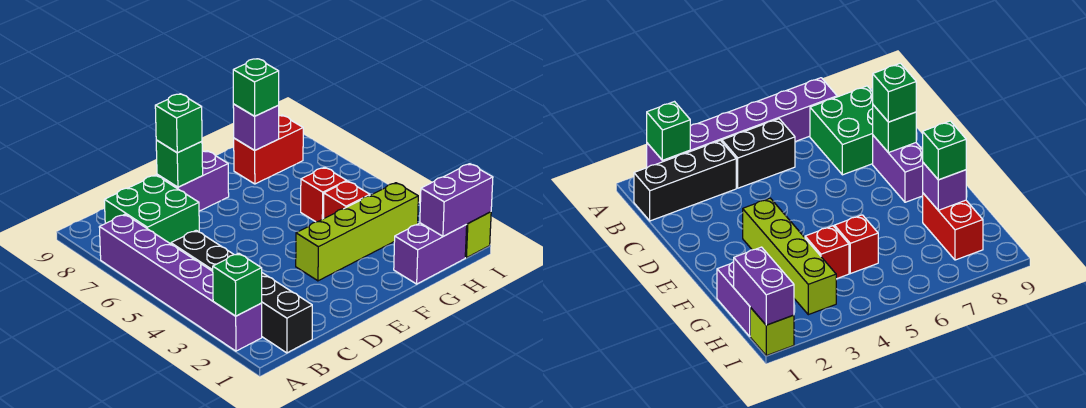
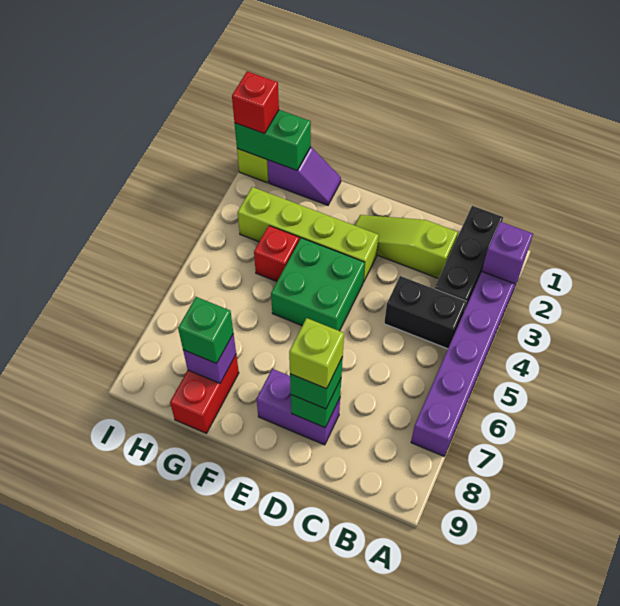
green brick A2 level 2 -> purple brick A2 level 2
black brick B4:B5 level 1 -> black brick B4:C4 level 1
green brick B7:C8 level 1 -> green brick E4:F5 level 1
none -> lime slope C2:E2 level 1 top C
none -> lime brick D8 level 4
purple brick G1:H1 level 1 -> purple slope G1:H1 level 1 top H
red brick G5 level 1 -> red brick I1 level 3
red brick G8:H8 level 1 -> red brick G8:G9 level 1
purple brick H1:I1 level 2 -> green brick H1:I1 level 2

